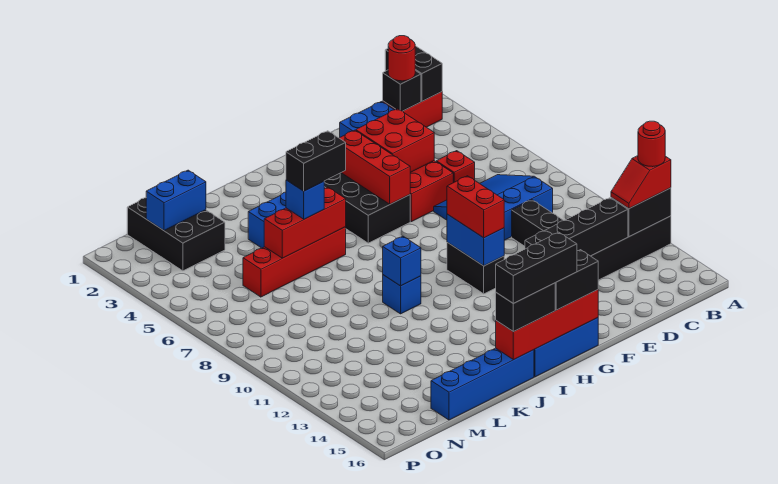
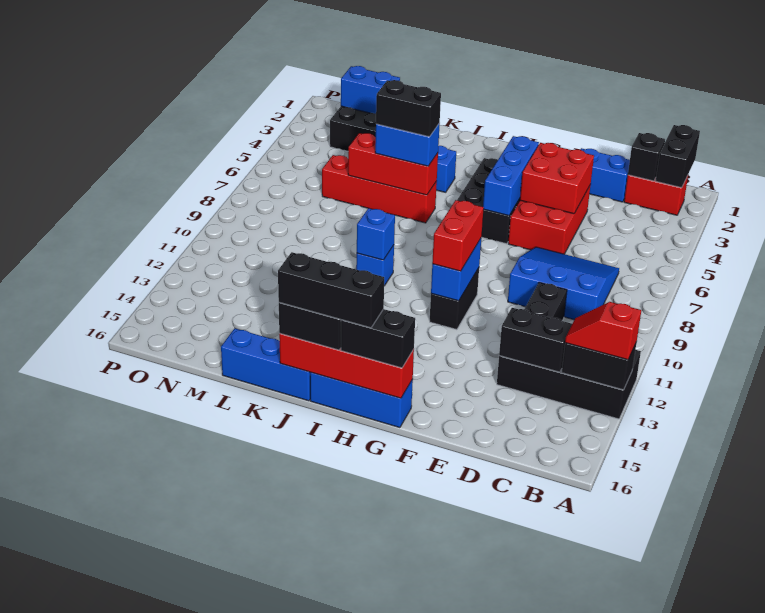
red round brick A13 level 4 -> none
red round brick C2 level 3 -> none
black brick C13:F13 level 2 -> black brick C13:D13 level 2
red brick D6 level 1 -> none
red brick G4:G6 level 2 -> blue brick G4:G6 level 2
blue brick J16:M16 level 1 -> blue brick J16:L16 level 1
blue brick K6 level 3 -> blue brick J6:K6 level 3

